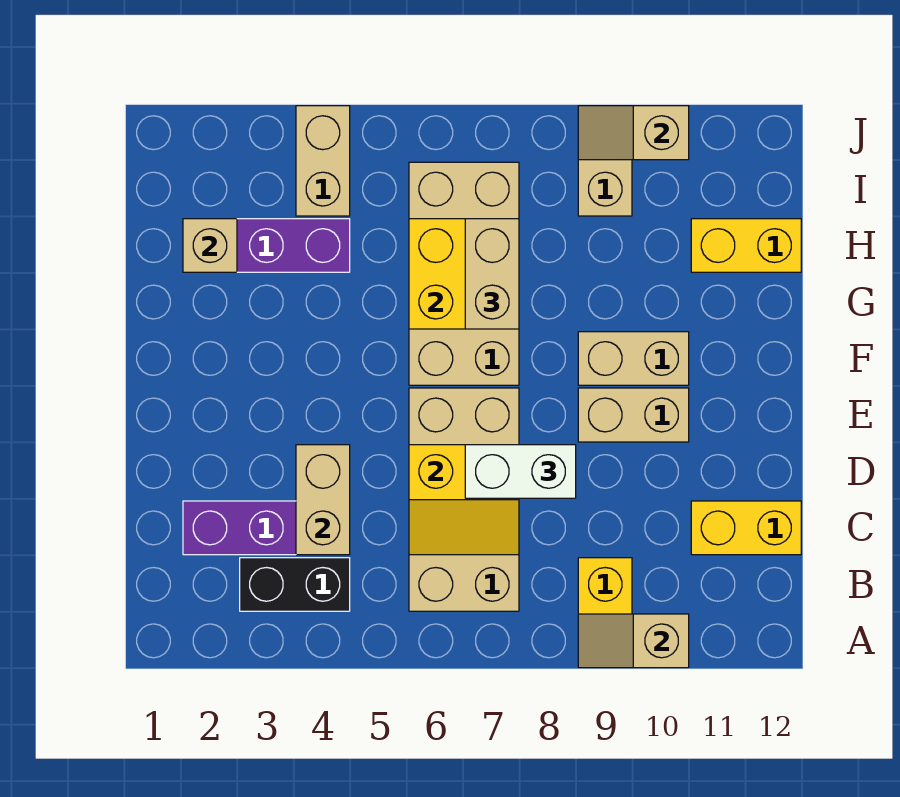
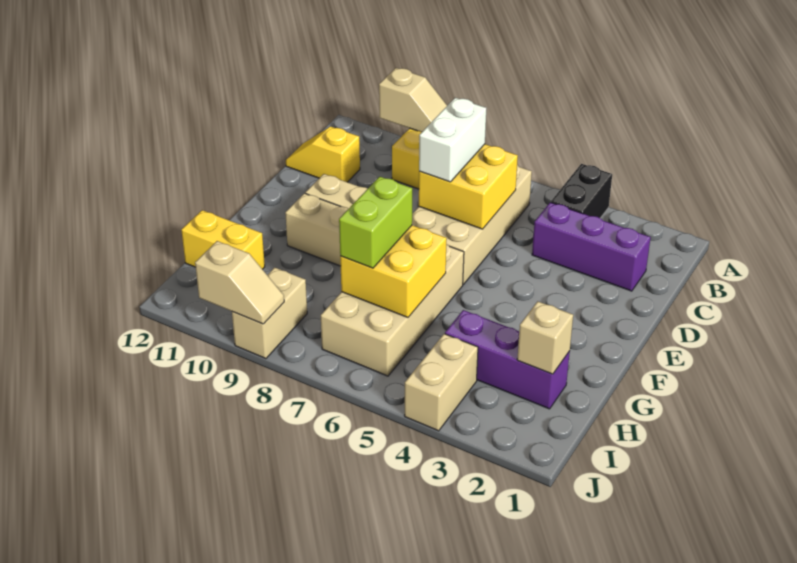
black brick B3:B4 level 1 -> black brick A4:B4 level 1
tan brick C4:D4 level 2 -> none
yellow slope C6:D7 level 2 top D -> yellow brick C6:D7 level 2
yellow brick C11:C12 level 1 -> yellow slope C11:C12 level 1 top 11
white brick D7:D8 level 3 -> white brick C7:D7 level 3
tan brick G7:H7 level 3 -> lime brick G7:H7 level 3

